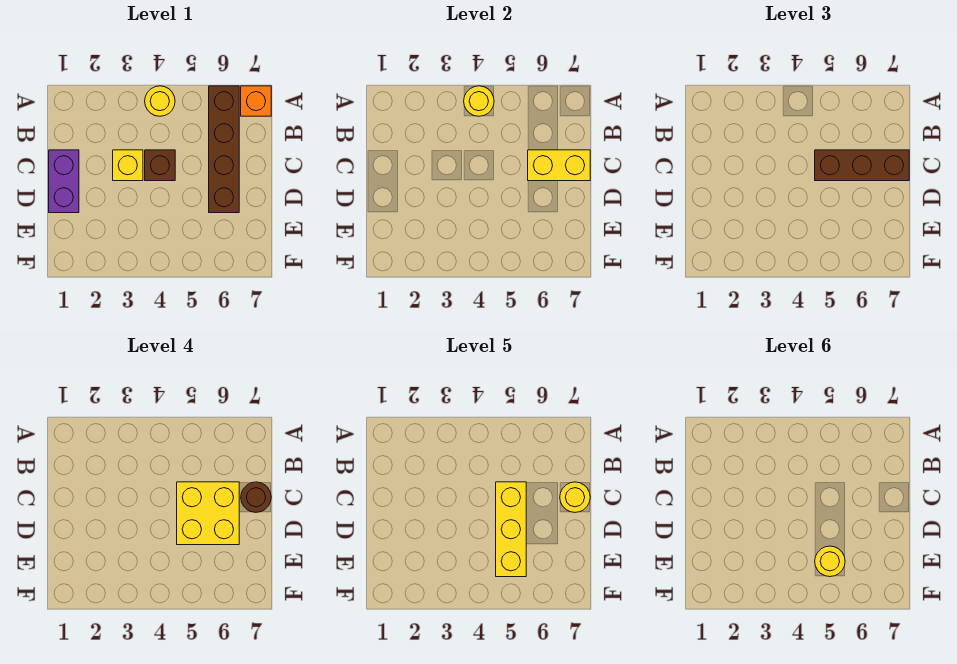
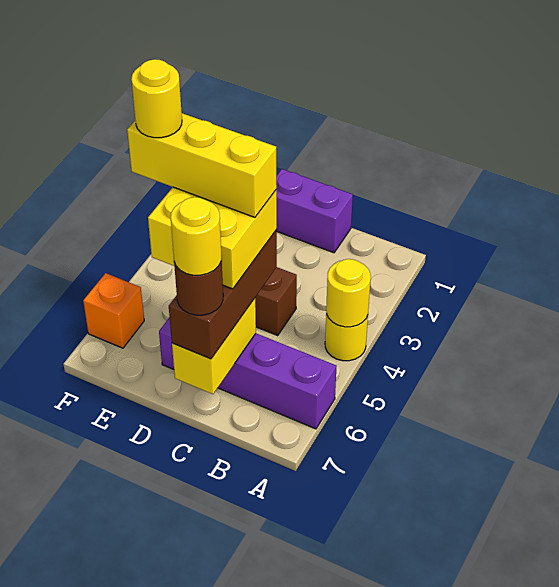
brown brick A6:D6 level 1 -> purple brick A6:D6 level 1
orange brick A7 level 1 -> orange brick F6 level 1
yellow brick C3 level 1 -> none

